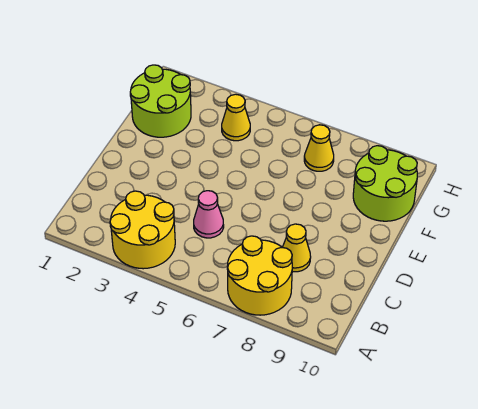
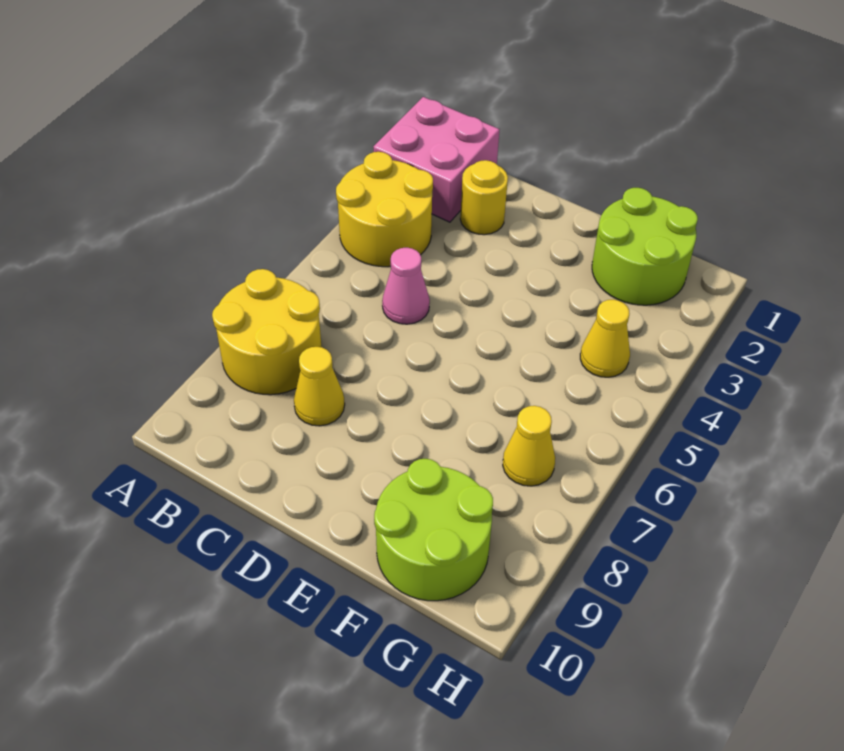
none -> pink brick A1:B2 level 1
none -> yellow round brick C2 level 1

